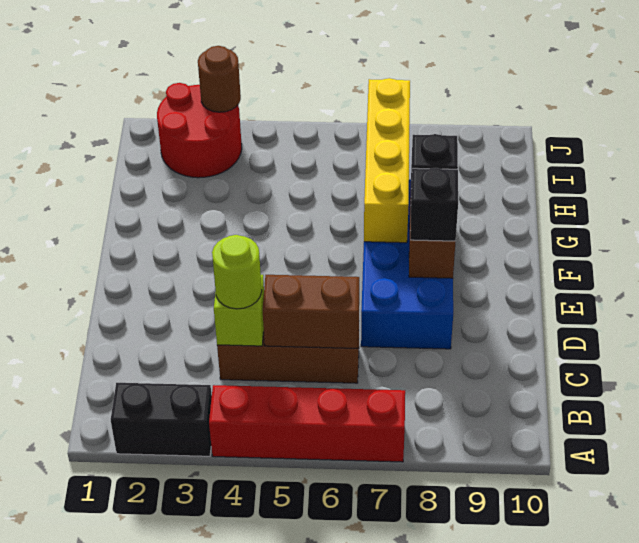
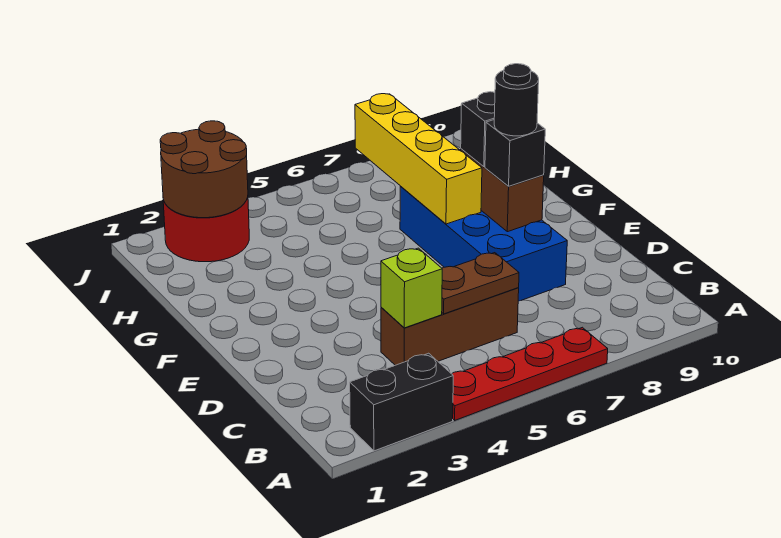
red brick A4:A7 level 1 -> red plate A4:A7 level 1
lime round brick C4 level 3 -> none
brown brick C5:C6 level 2 -> brown plate C5:C6 level 2
none -> black round brick E8 level 4
brown round brick J3 level 2 -> brown round brick I2:J3 level 2

